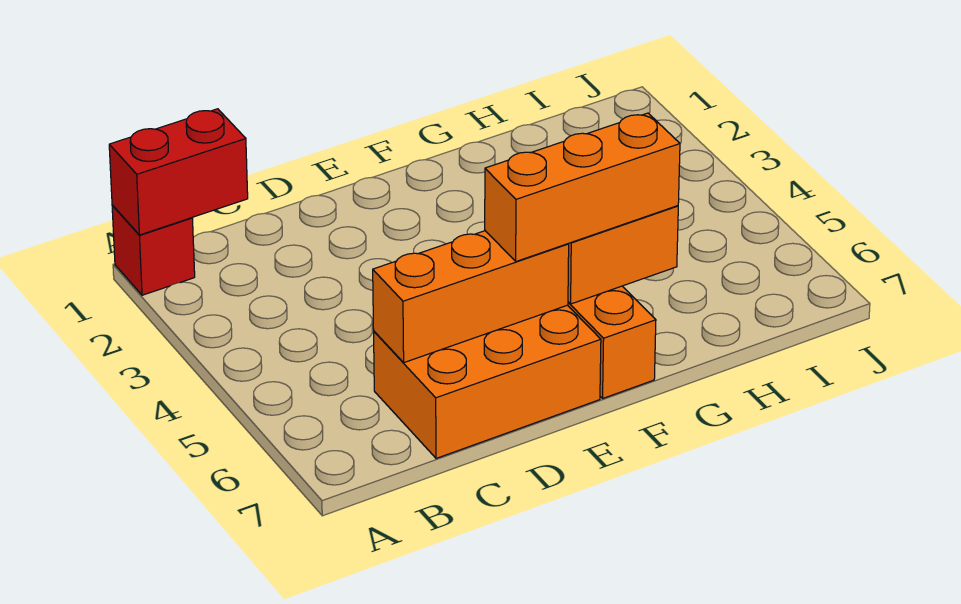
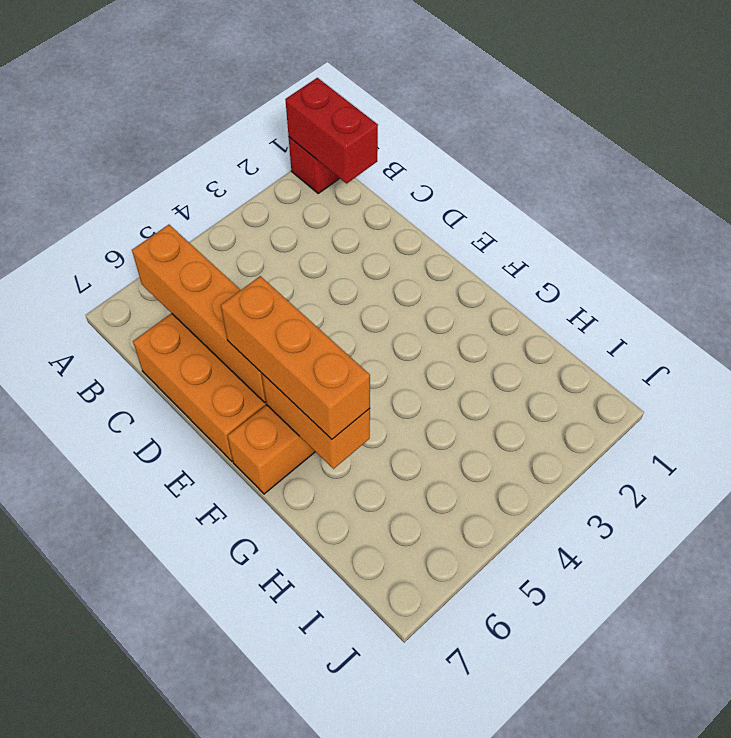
orange brick C6:E6 level 2 -> orange brick B6:E6 level 2

